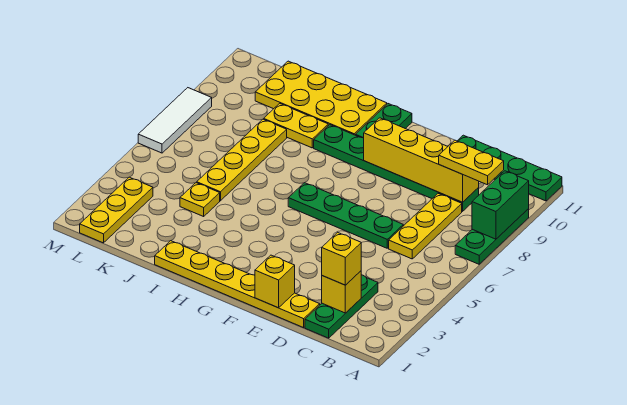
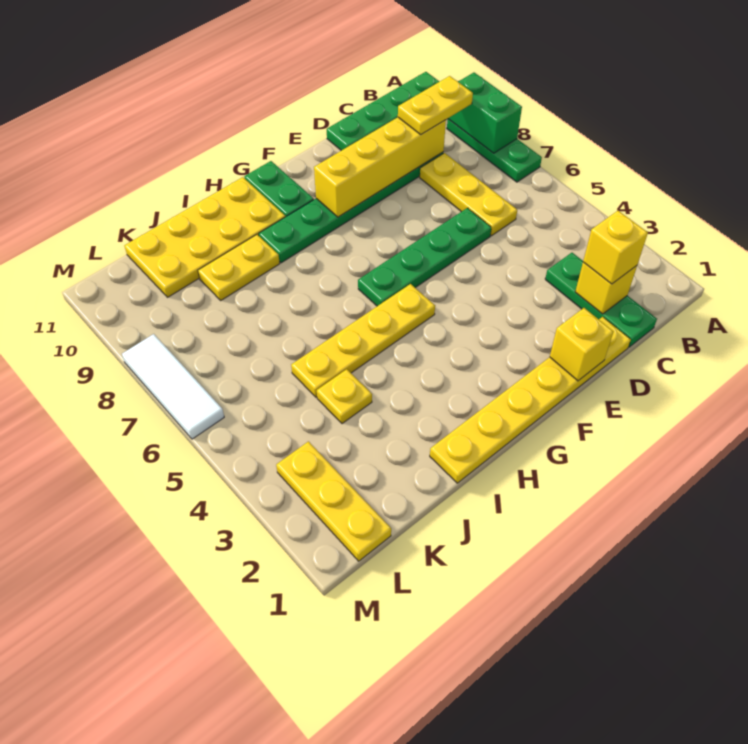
yellow plate J5:J8 level 1 -> yellow plate G5:J5 level 1

